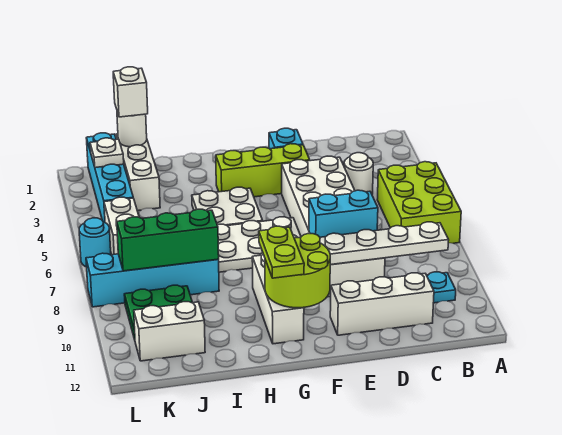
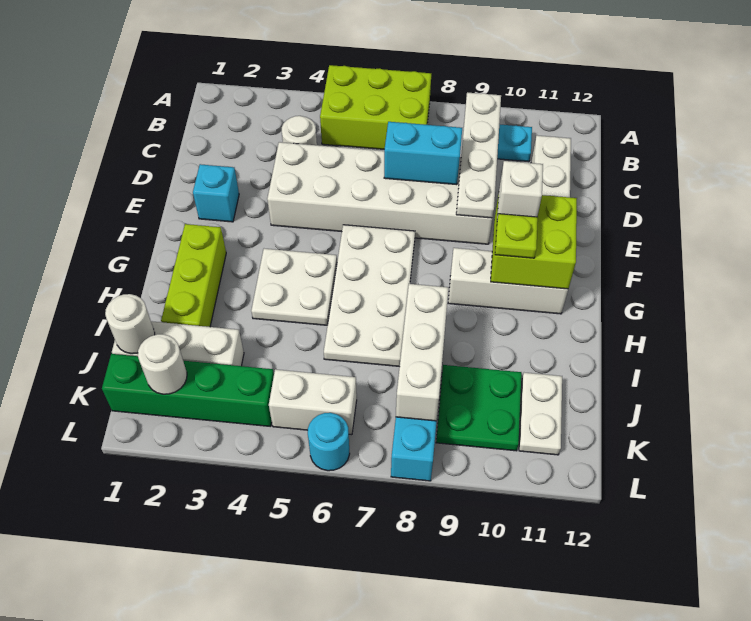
cyan brick D8:E8 level 2 -> cyan brick D7:D8 level 2
lime brick E3:G3 level 1 -> lime brick G2:I2 level 1
lime round brick F10:G11 level 2 -> lime brick F10:G11 level 2
lime plate G10:G11 level 3 -> lime plate G10 level 3
green brick I8:K8 level 2 -> white brick I8:K8 level 2
white brick J1 level 3 -> white brick F10 level 3
white brick J11:K11 level 1 -> white plate J11:K11 level 1
cyan brick K1:K4 level 1 -> green brick K1:K4 level 1
white plate K2 level 2 -> white round brick K2 level 2

